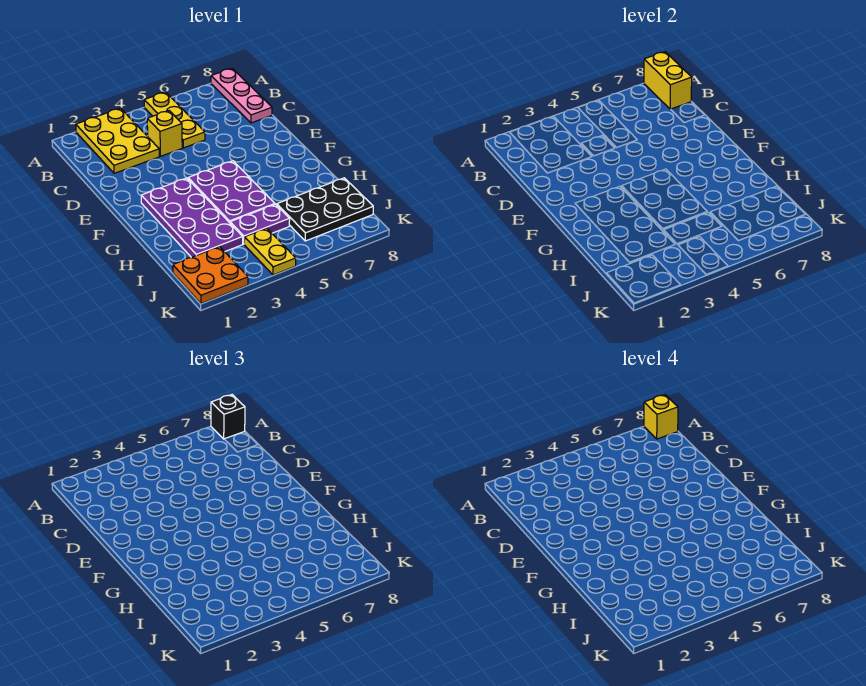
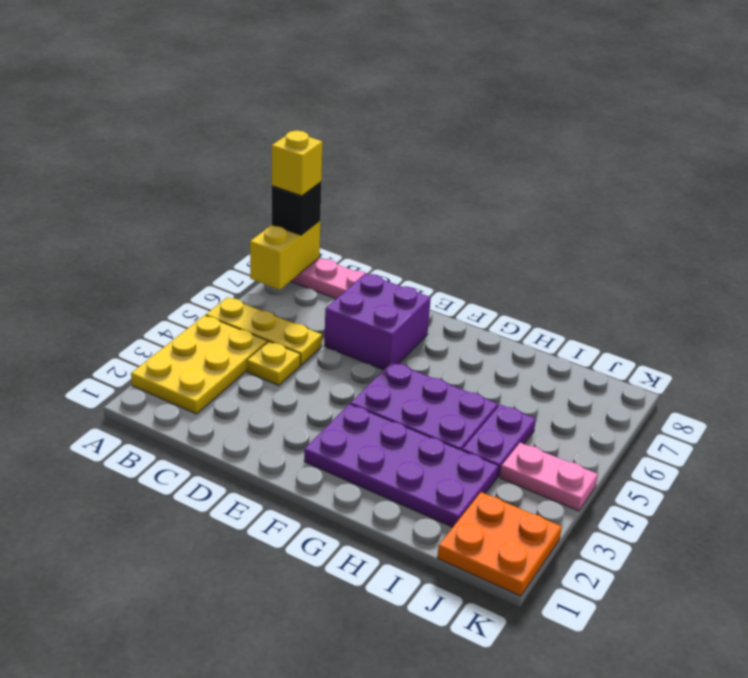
yellow plate A2:C3 level 1 -> yellow plate A2:B4 level 1
yellow brick A8:B8 level 2 -> yellow brick A7:A8 level 2
yellow brick C4 level 1 -> yellow plate C4 level 1
none -> purple brick D6:E7 level 1
black plate I6:J8 level 1 -> none
yellow plate J4:K4 level 1 -> pink plate J4:K4 level 1

